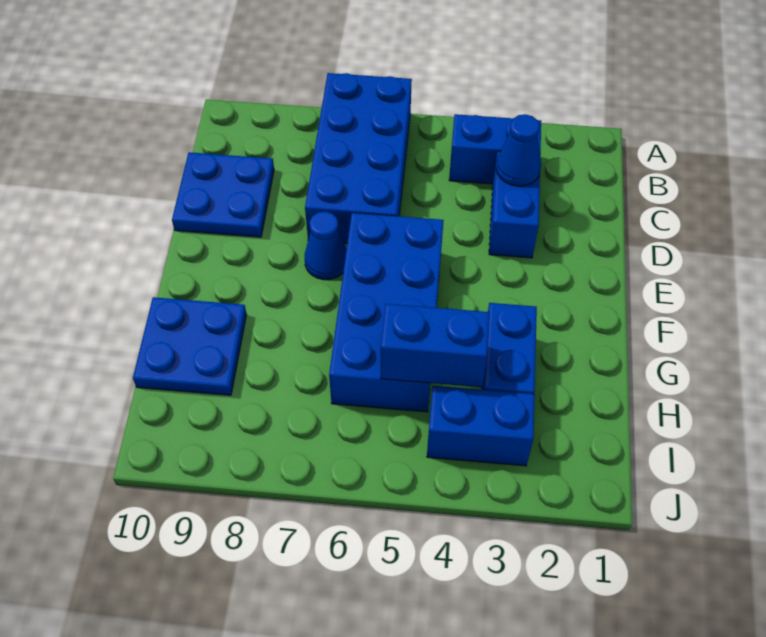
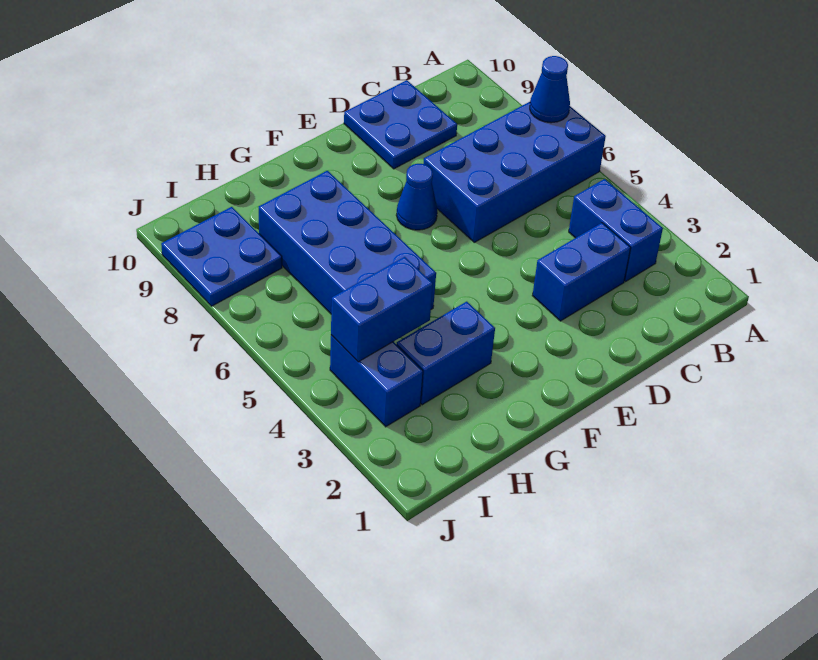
blue cone C3 level 2 -> blue cone A7 level 2
blue brick E5:H6 level 1 -> blue brick G5:H8 level 1
blue plate G9:H10 level 1 -> blue plate I8:J9 level 1
blue brick H4:H5 level 2 -> blue brick H4:I4 level 2

